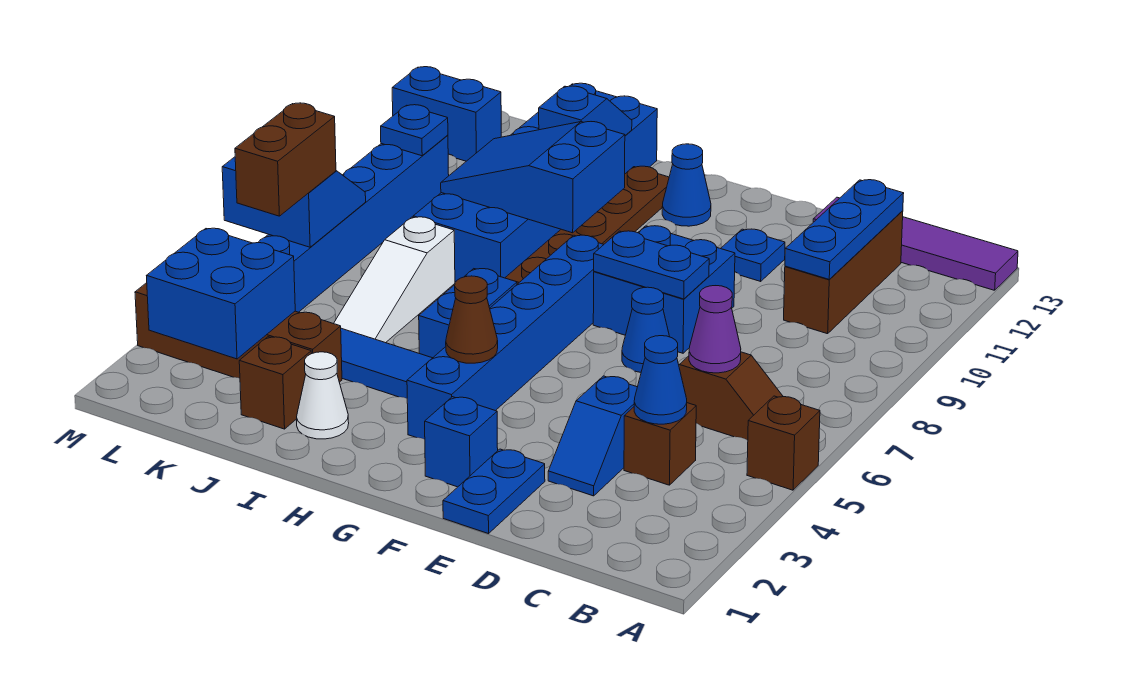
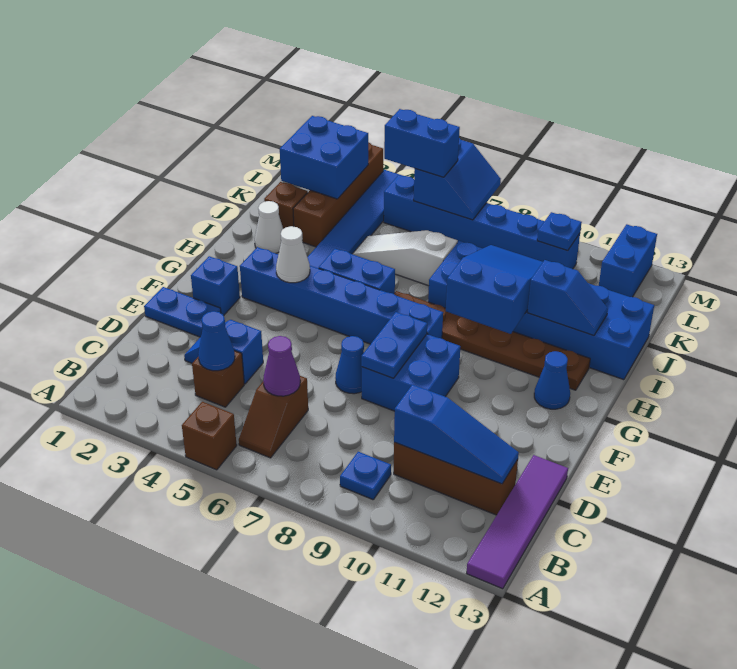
blue plate C10:C12 level 2 -> blue slope C10:C12 level 2 top 10
blue plate E11 level 1 -> blue plate B9 level 1
brown cone G4 level 2 -> white cone G4 level 2
brown brick L5:L6 level 3 -> blue brick L5:L6 level 3

